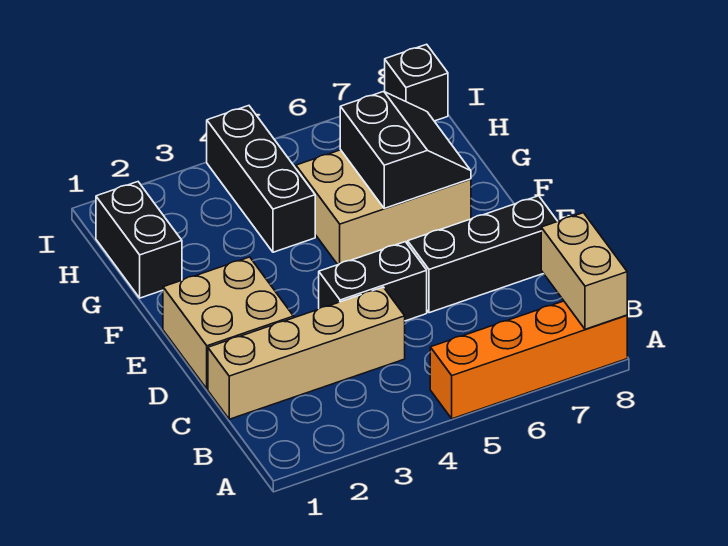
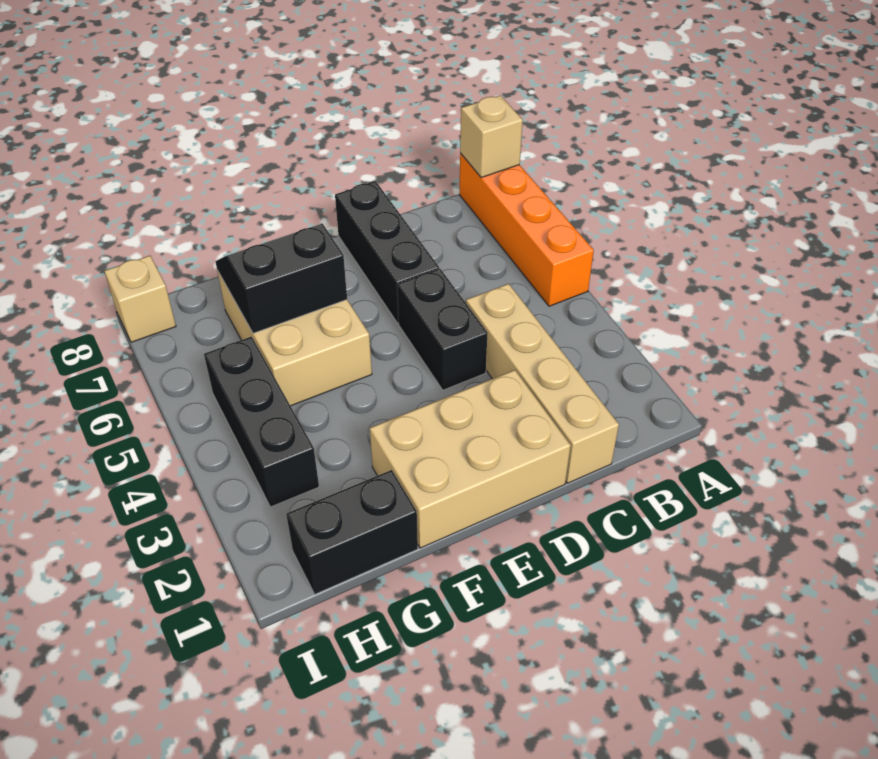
tan brick A8:B8 level 2 -> tan brick A8 level 2
tan brick D1:E2 level 1 -> tan brick D1:F2 level 1
black brick G4:I4 level 1 -> black brick H3:H5 level 1
black brick I8 level 1 -> tan brick I8 level 1

